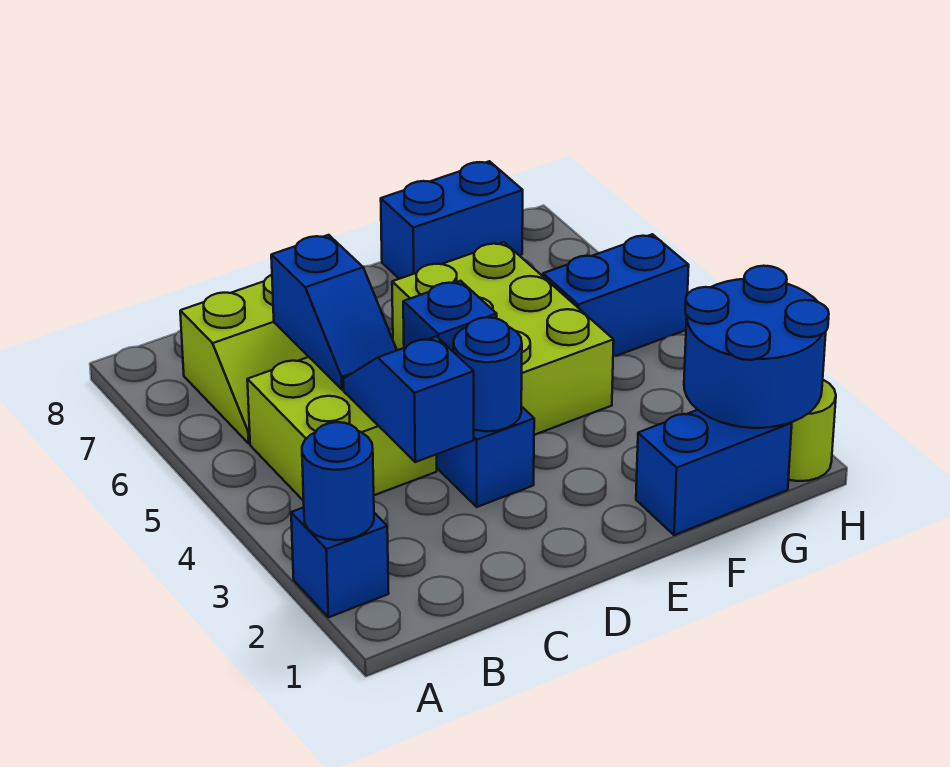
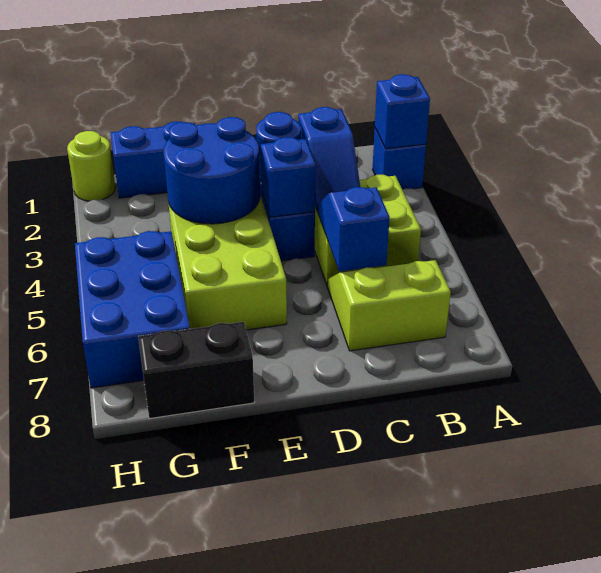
blue round brick A2 level 2 -> blue brick A2 level 2
blue brick F8:G8 level 1 -> black brick F8:G8 level 1
blue round brick G1:H2 level 2 -> blue round brick E3:F4 level 2
blue brick G5:H5 level 1 -> blue brick G5:H7 level 1

